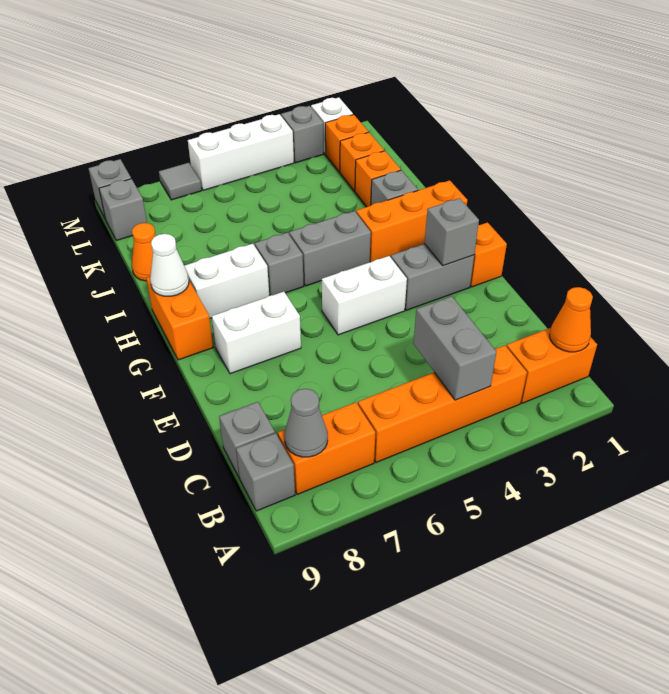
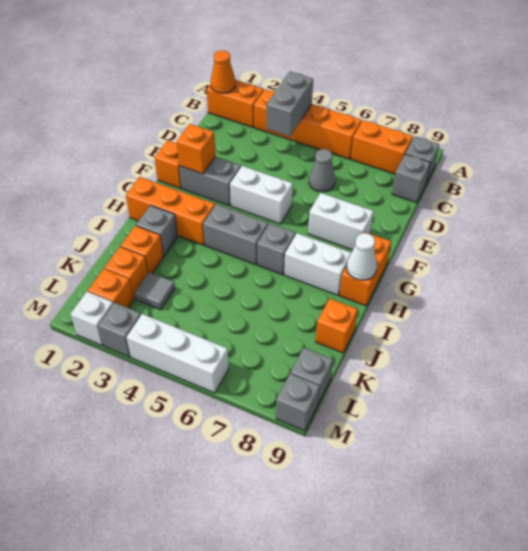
grey cone B8 level 2 -> grey cone D6 level 1
grey brick F2 level 2 -> orange brick F2 level 2
orange cone J9 level 1 -> orange brick J9 level 1
grey tile M7 level 1 -> grey tile K3 level 1

